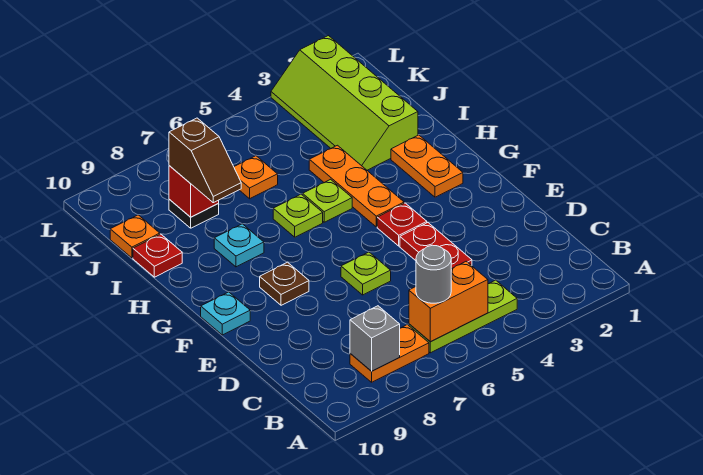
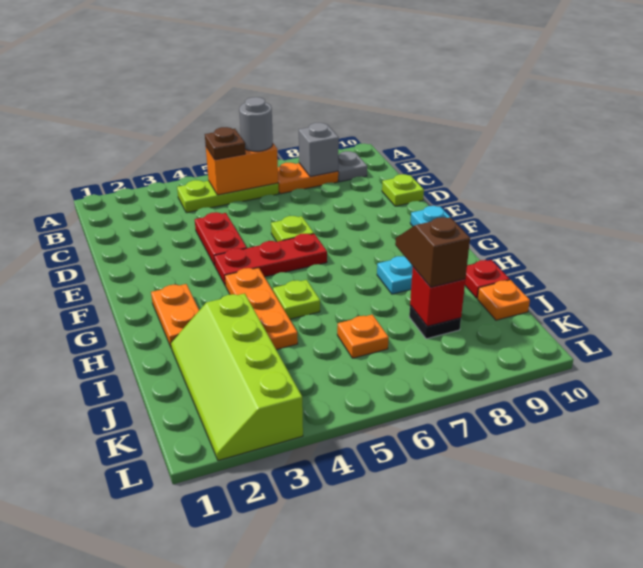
none -> grey plate B9 level 1
red plate F4 level 1 -> red plate F4:F6 level 1
brown plate F8 level 1 -> brown plate B5 level 3
lime plate H6 level 1 -> lime plate D10 level 1
lime slope I2:L3 level 1 top 2 -> lime slope I2:L3 level 1 top 3

